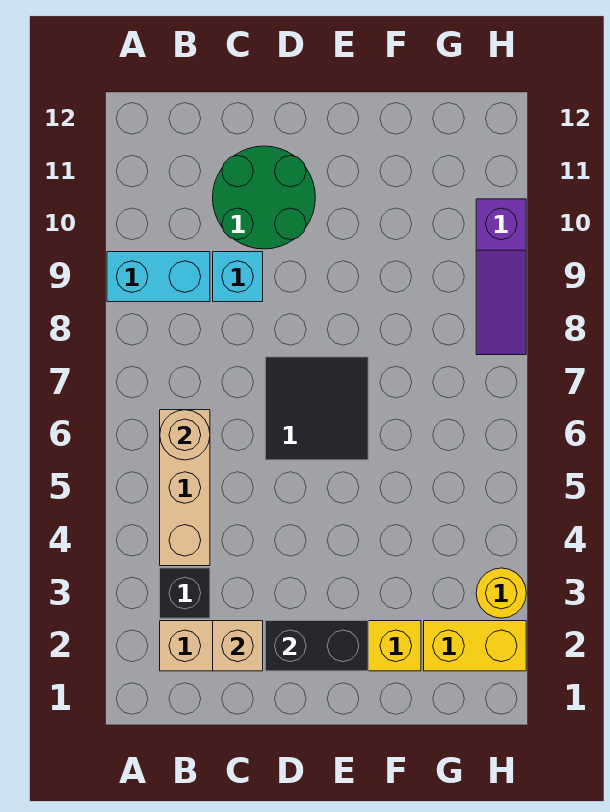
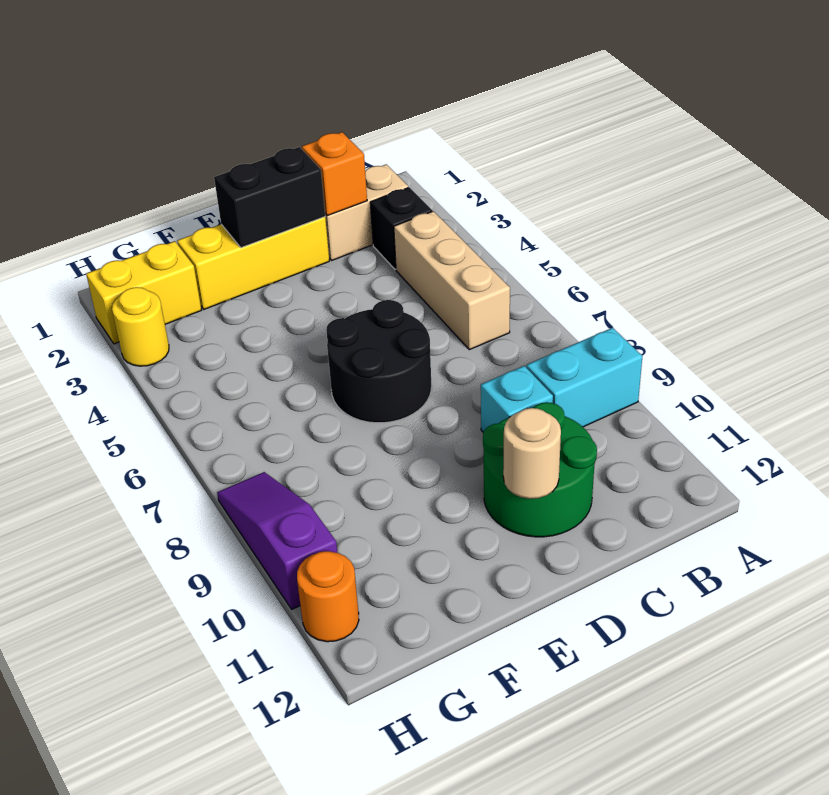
tan round brick B6 level 2 -> tan round brick D11 level 2
tan brick C2 level 2 -> orange brick C2 level 2
black tile D6:E7 level 1 -> black round brick D6:E7 level 1
none -> orange round brick H11 level 1

